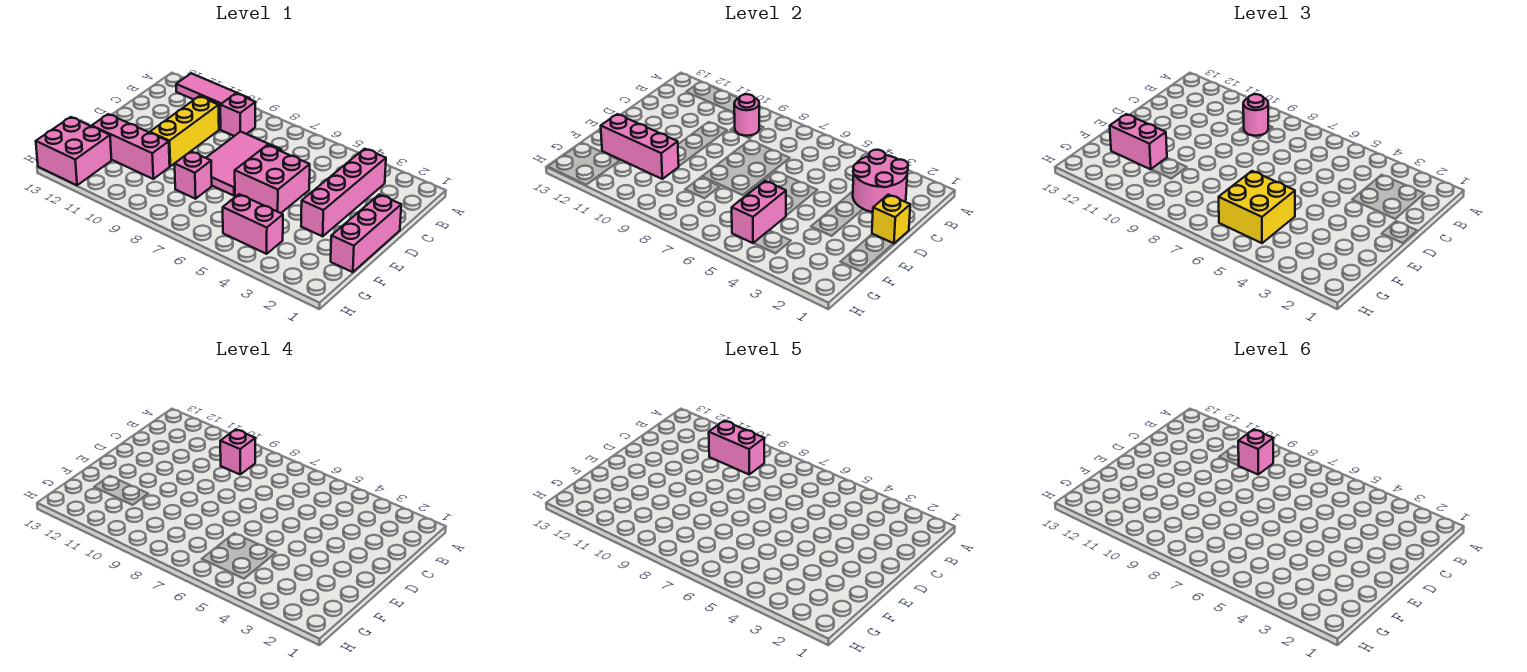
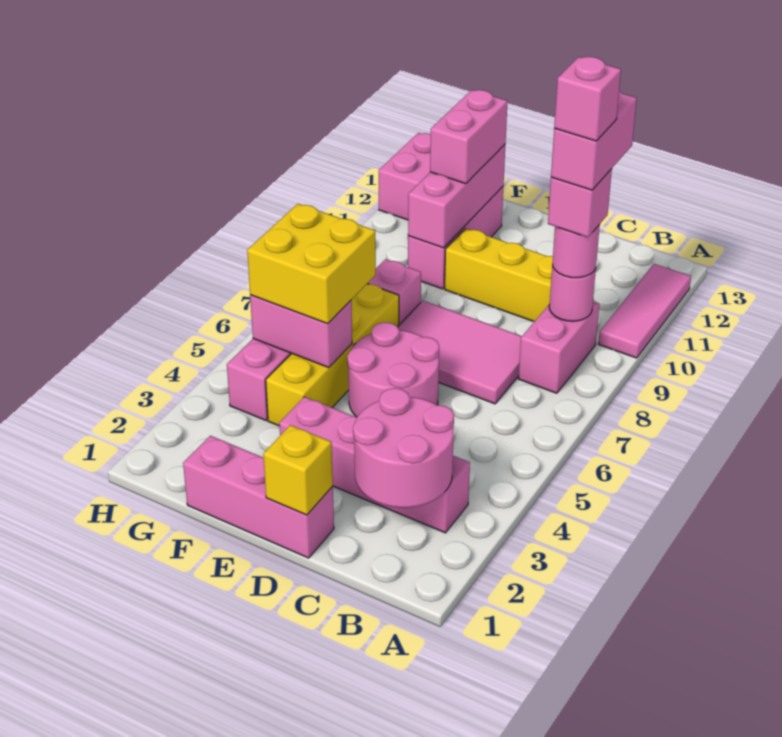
pink brick B9 level 1 -> pink brick B8:B9 level 1
pink brick D5:E6 level 1 -> pink round brick D5:E6 level 1
none -> yellow brick F4:F7 level 1

